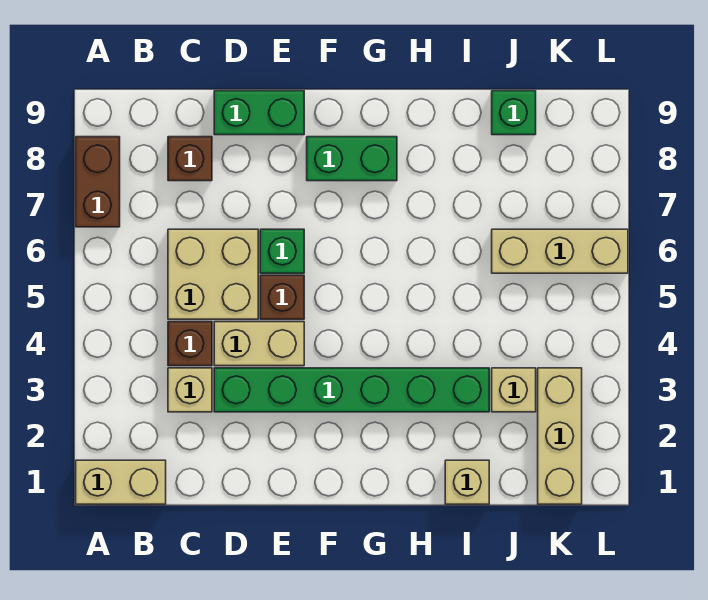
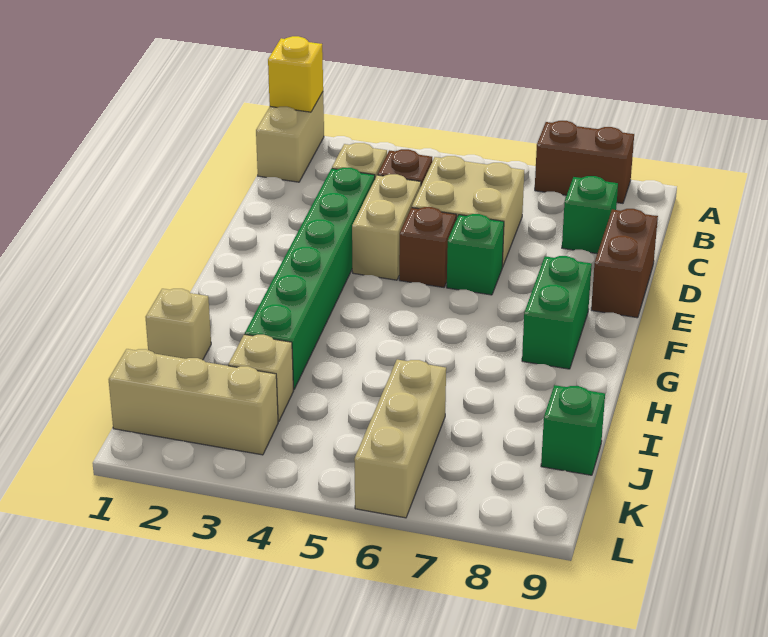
none -> yellow brick A1 level 2
brown brick C8 level 1 -> green brick C8 level 1
green brick D9:E9 level 1 -> brown brick D9:E9 level 1

